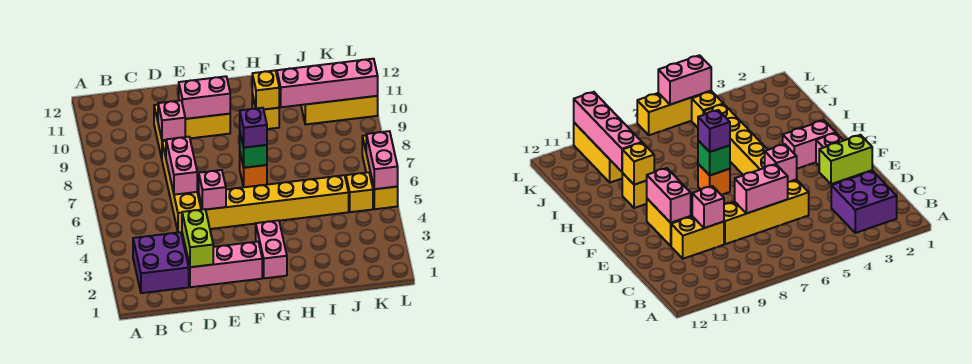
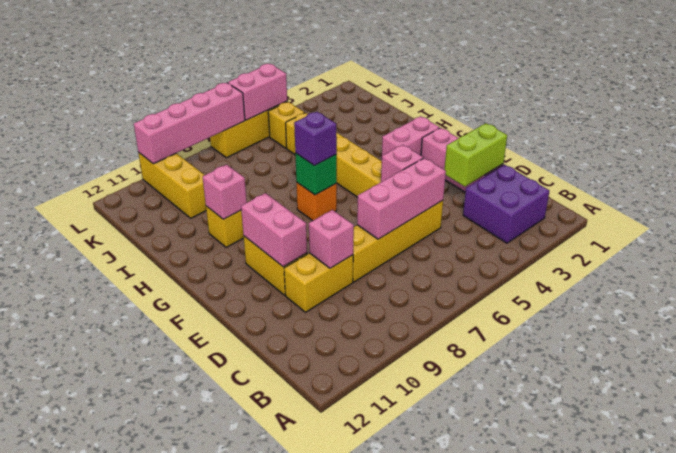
pink brick D6:D7 level 2 -> pink brick D5:D7 level 2
yellow brick H10 level 2 -> pink brick H10 level 2
pink brick I10:L10 level 2 -> pink brick L7:L10 level 2

